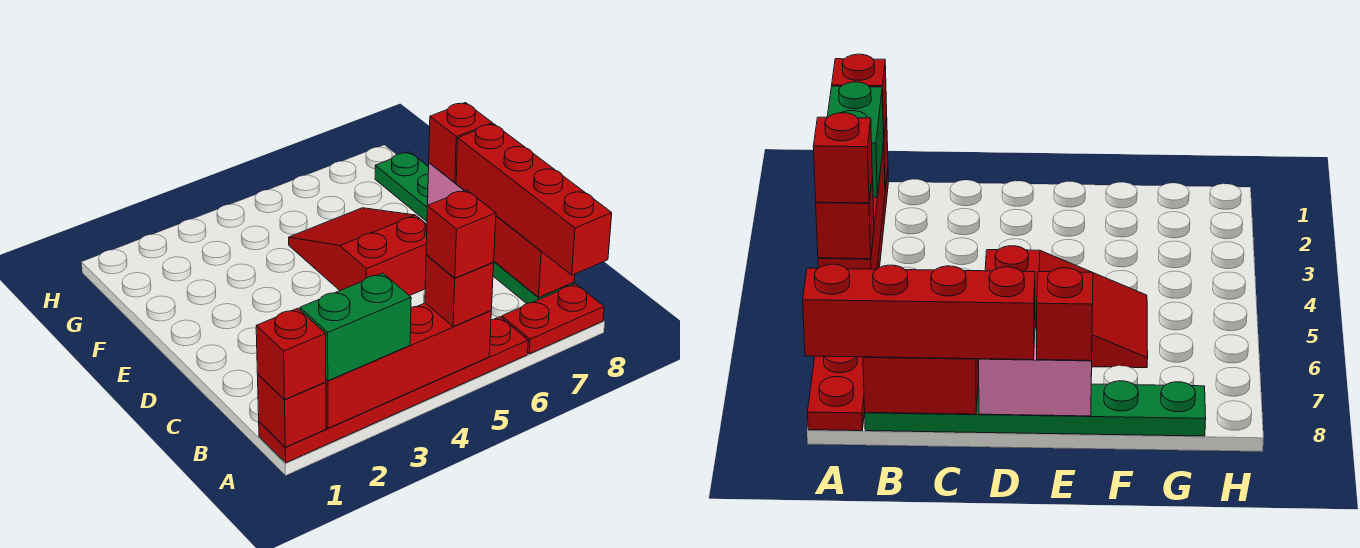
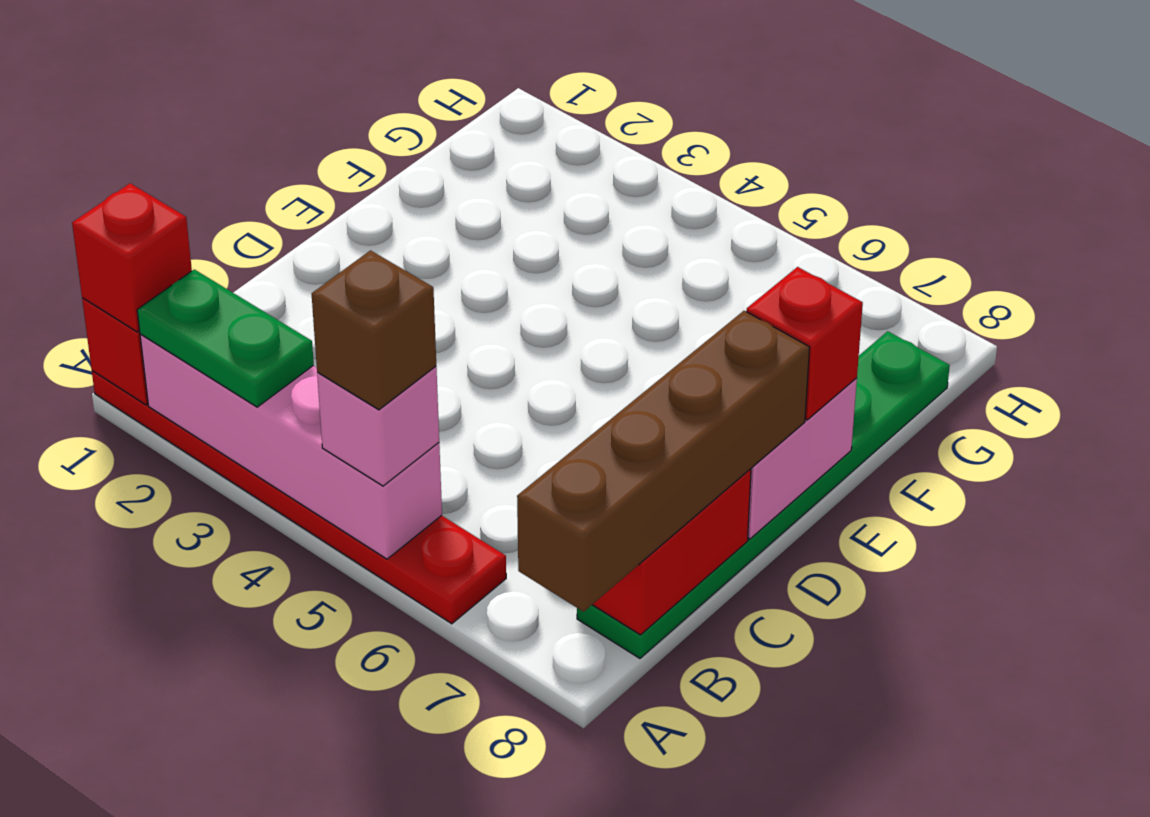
red brick A2:A5 level 2 -> pink brick A2:A5 level 2
green brick A2:A3 level 3 -> green plate A2:A3 level 3
red brick A5 level 3 -> pink brick A5 level 3
red brick A5 level 4 -> brown brick A5 level 4
red plate A7:A8 level 1 -> none
red brick A8:D8 level 3 -> brown brick A8:D8 level 3
red slope D5:F6 level 1 top D -> none

